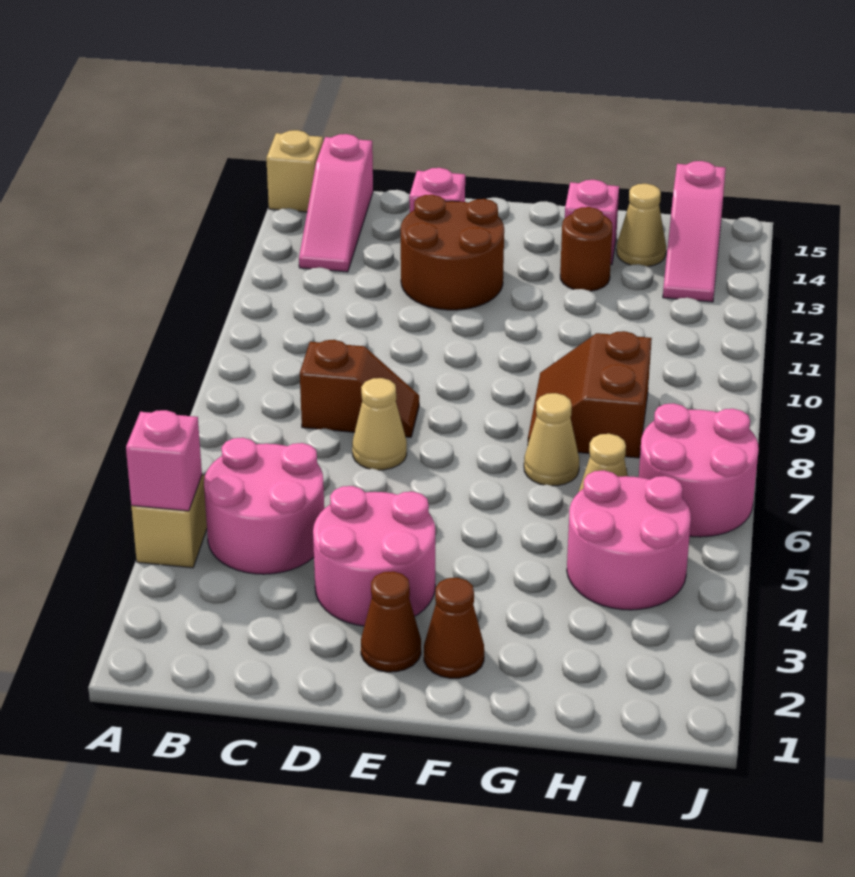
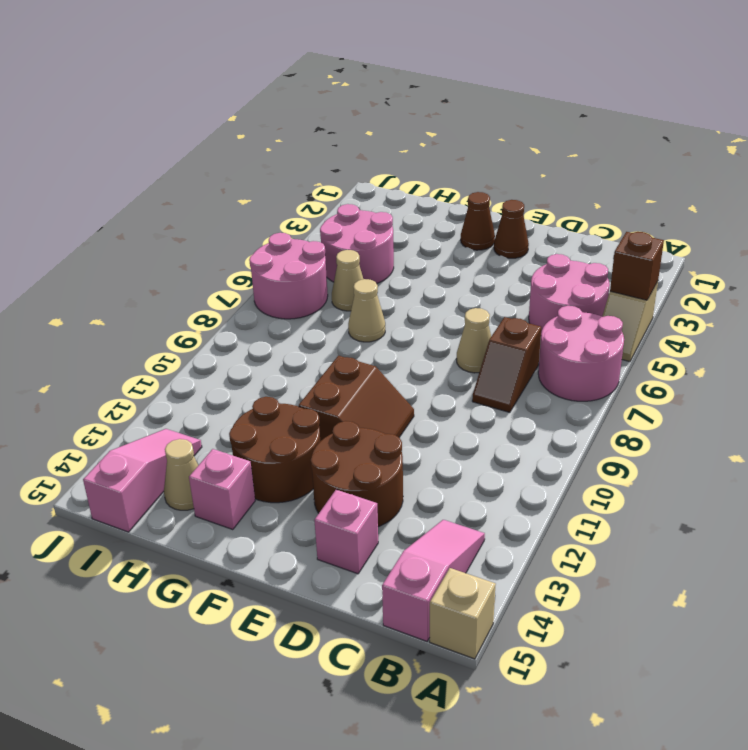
pink brick A4 level 2 -> brown brick A4 level 2
brown slope C8:D8 level 1 top C -> brown slope C7:C8 level 1 top 7
pink round brick D3:E4 level 1 -> pink round brick A6:B7 level 1
brown slope G8:H9 level 1 top H -> brown slope E10:F11 level 1 top F
brown round brick G13 level 1 -> brown round brick F12:G13 level 1

